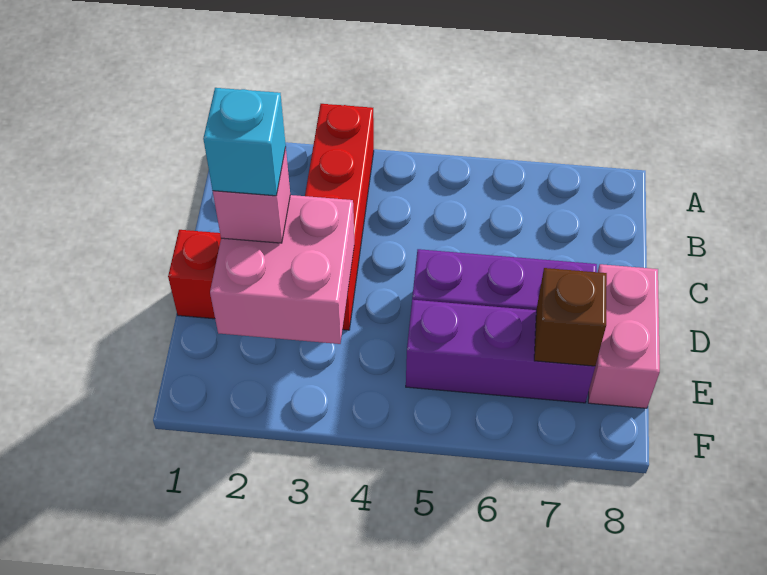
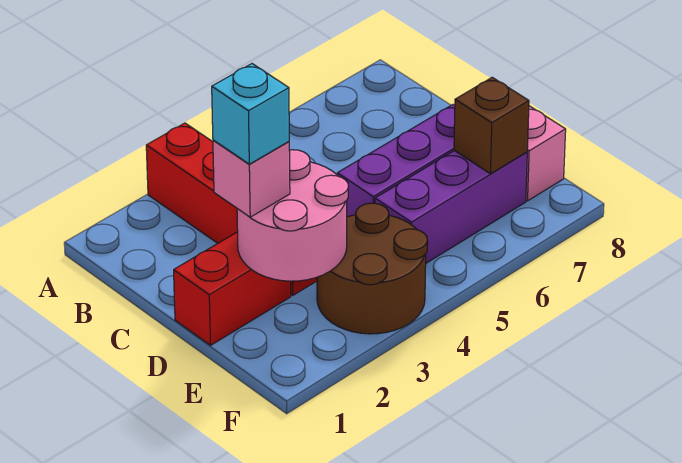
pink brick D2:E3 level 2 -> pink round brick D2:E3 level 2
none -> brown round brick E3:F4 level 1

